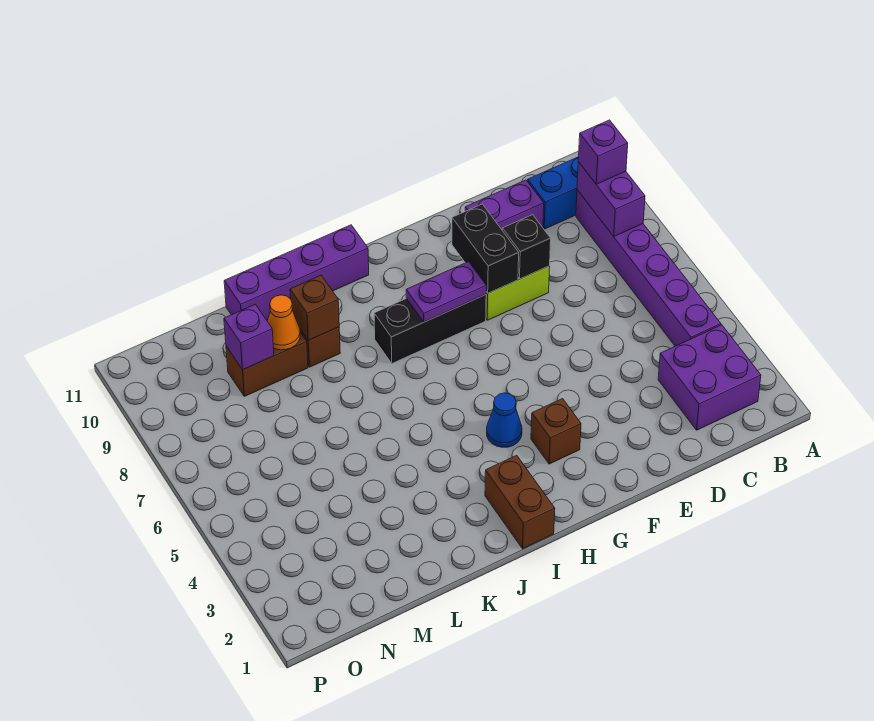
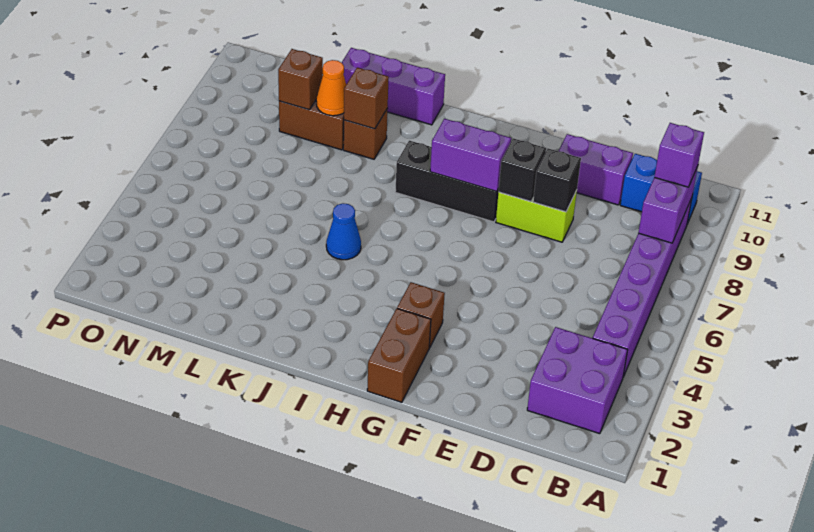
black brick F8:F9 level 2 -> black brick F8 level 2
purple plate G8:H8 level 2 -> purple brick G8:H8 level 2
blue cone H4 level 1 -> blue cone J5 level 1
brown brick I1:I2 level 1 -> brown brick G1:G2 level 1
purple brick I11:L11 level 1 -> purple brick J11:L11 level 1
purple brick M9 level 2 -> brown brick M9 level 2

